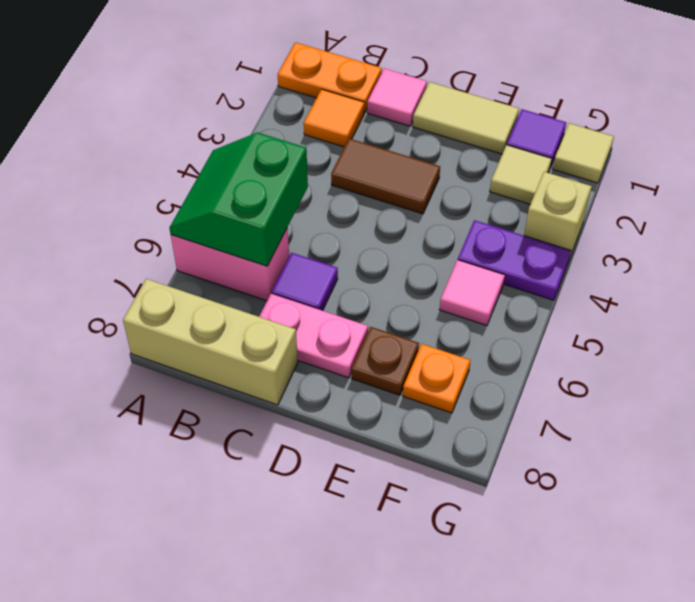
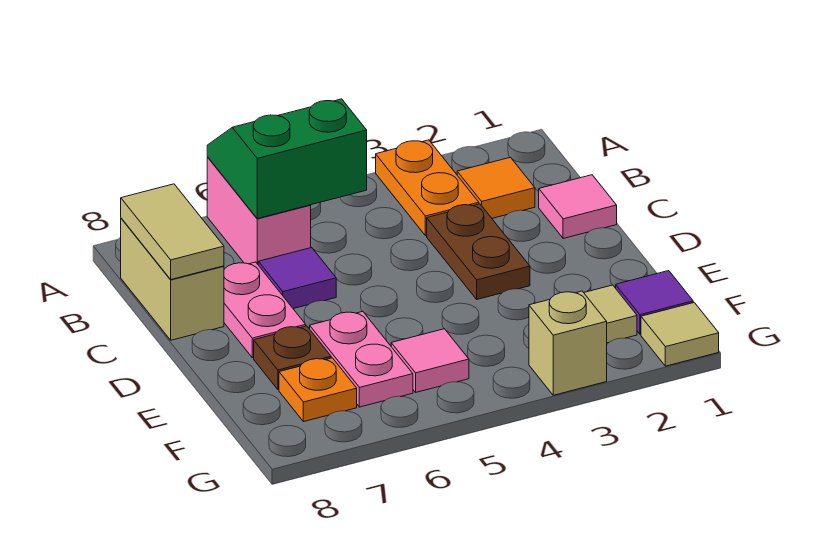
orange plate A1:B1 level 1 -> orange plate A3:B3 level 1
tan brick A8:C8 level 1 -> tan brick B8:C8 level 1
brown tile C3:D3 level 1 -> brown plate C3:D3 level 1
tan tile D1:E1 level 1 -> tan tile B8:C8 level 2
none -> pink plate E6:F6 level 1
purple plate F4:G4 level 1 -> none

